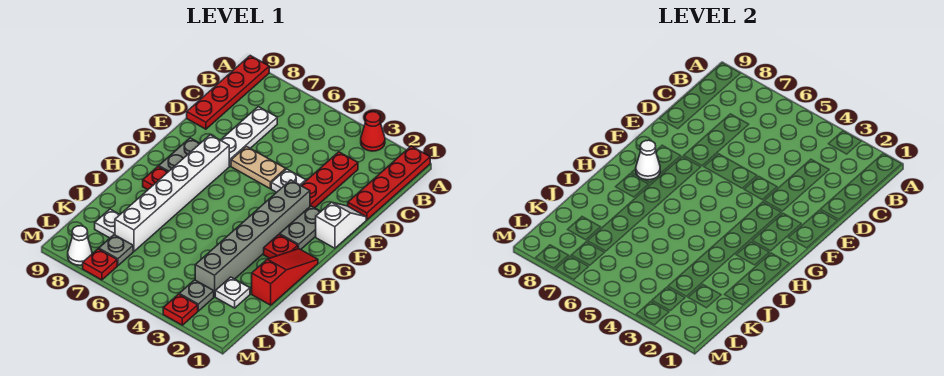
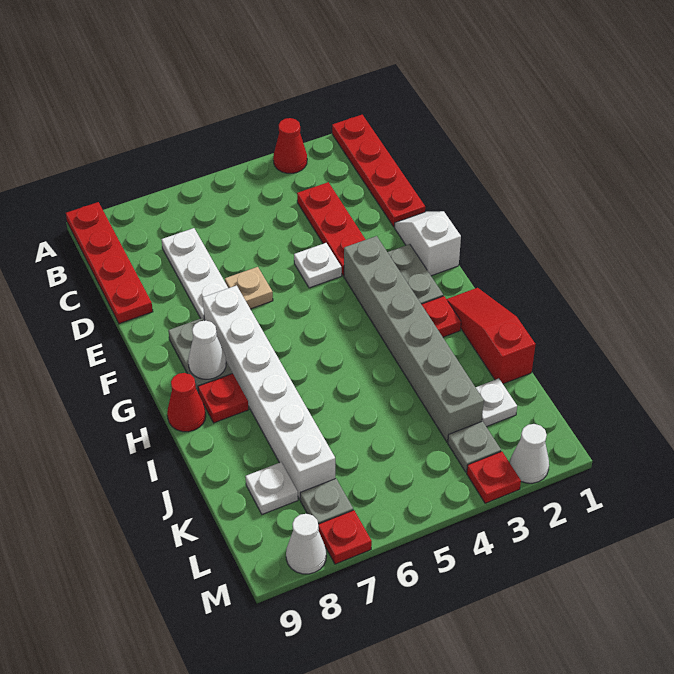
tan plate E5:E6 level 1 -> tan plate E6 level 1
none -> red cone H9 level 1
none -> white cone M2 level 1

